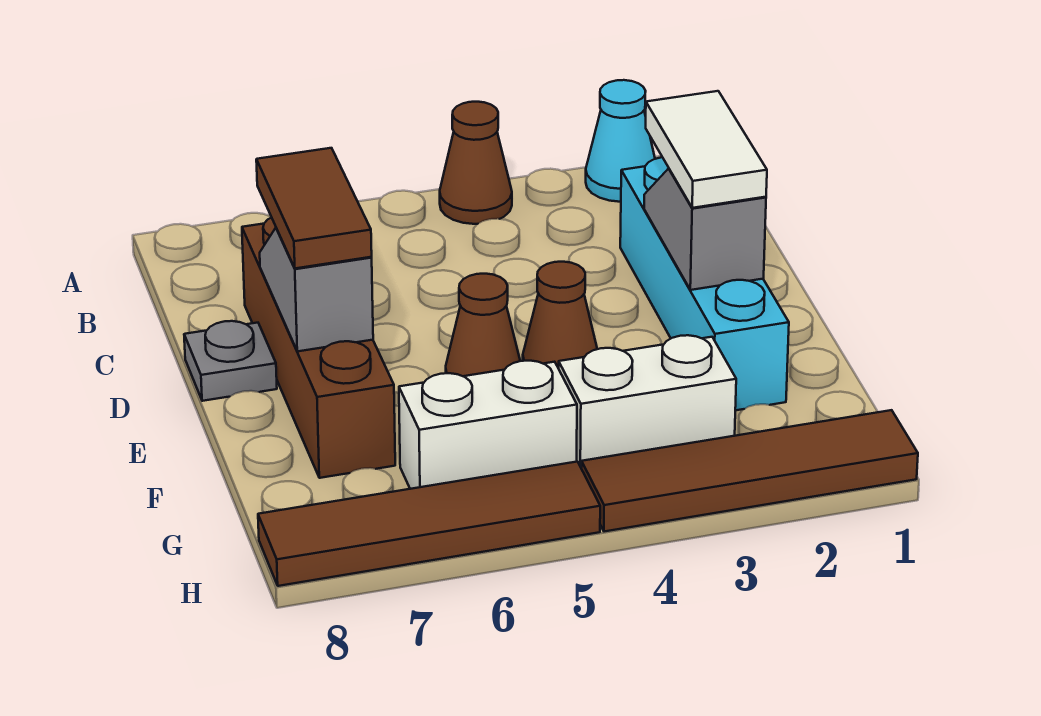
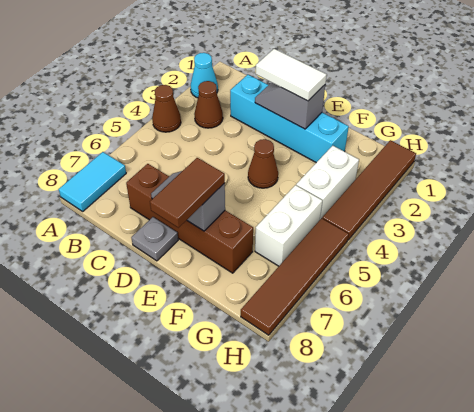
none -> cyan tile A7:A8 level 1
brown tile D7:E7 level 3 -> brown tile E7:E8 level 3
brown cone E5 level 1 -> brown cone B3 level 1

